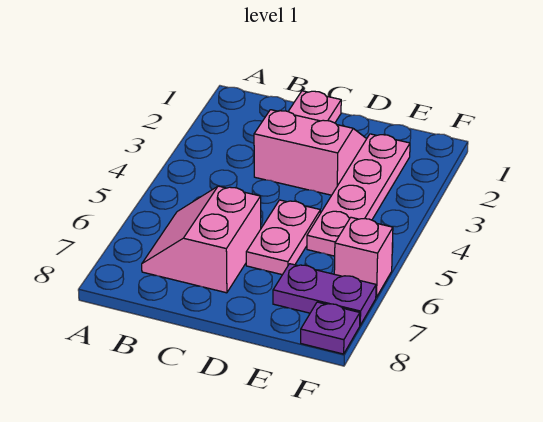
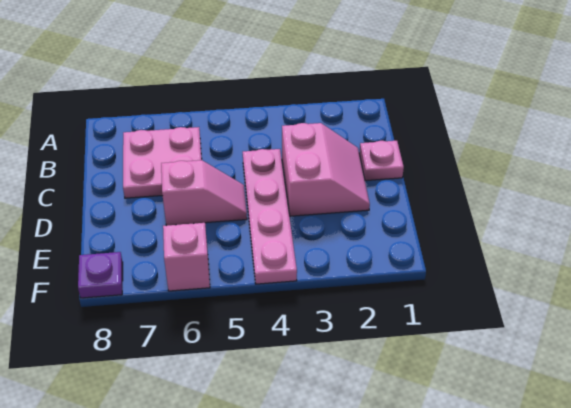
pink slope B6:C7 level 1 top C -> pink plate B6:C7 level 1
pink plate D5:D6 level 1 -> pink slope D5:D6 level 1 top 6
pink plate E2:E5 level 1 -> pink plate C4:F4 level 1
purple plate E7:F7 level 1 -> none

